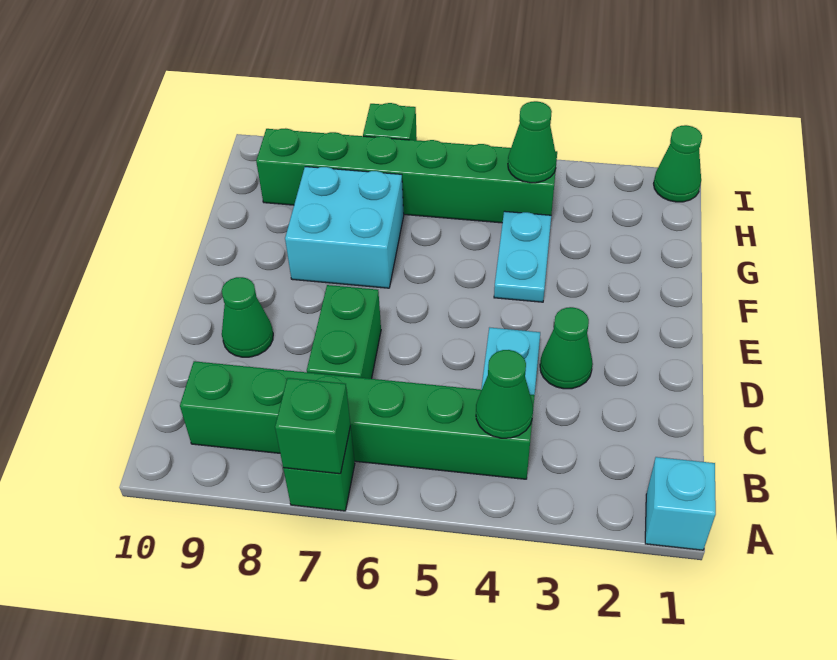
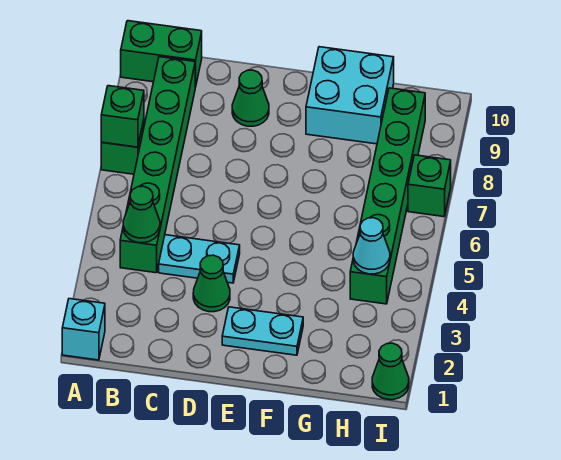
green brick C7:D7 level 1 -> green brick A10:B10 level 1
cyan plate F4:G4 level 1 -> cyan plate E2:F2 level 1
cyan brick F7:G8 level 1 -> cyan brick F9:G10 level 1
green cone H4 level 2 -> cyan cone H4 level 2

